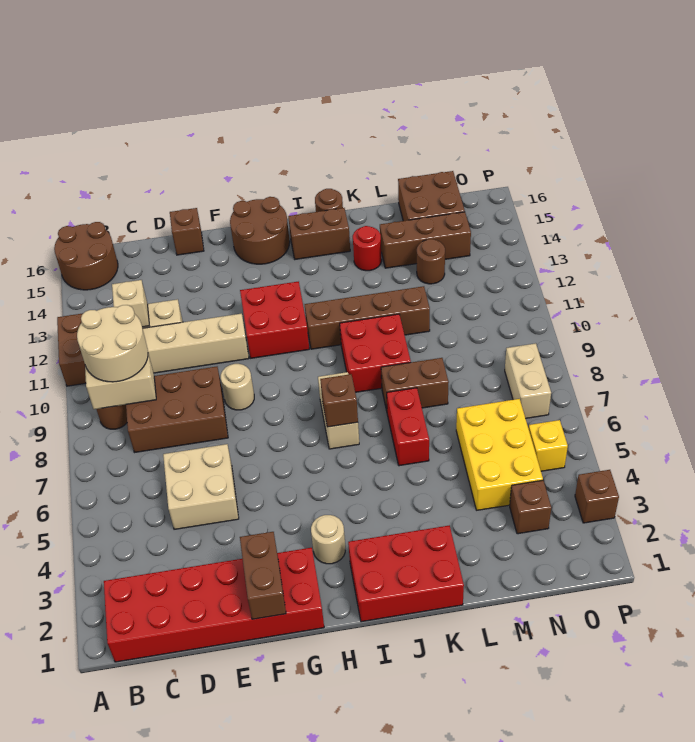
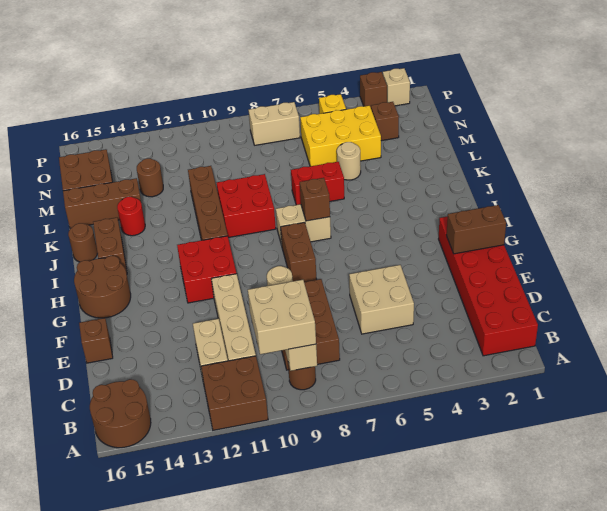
tan round brick B9:C10 level 3 -> tan brick B9:C10 level 3
tan brick C12 level 2 -> tan brick P2 level 1
tan round brick H3 level 1 -> tan round brick L5 level 1
red brick I1:K2 level 1 -> none
brown brick K8:L8 level 1 -> brown brick G8:H8 level 1
brown brick L14:N14 level 1 -> brown brick L14:L16 level 1

